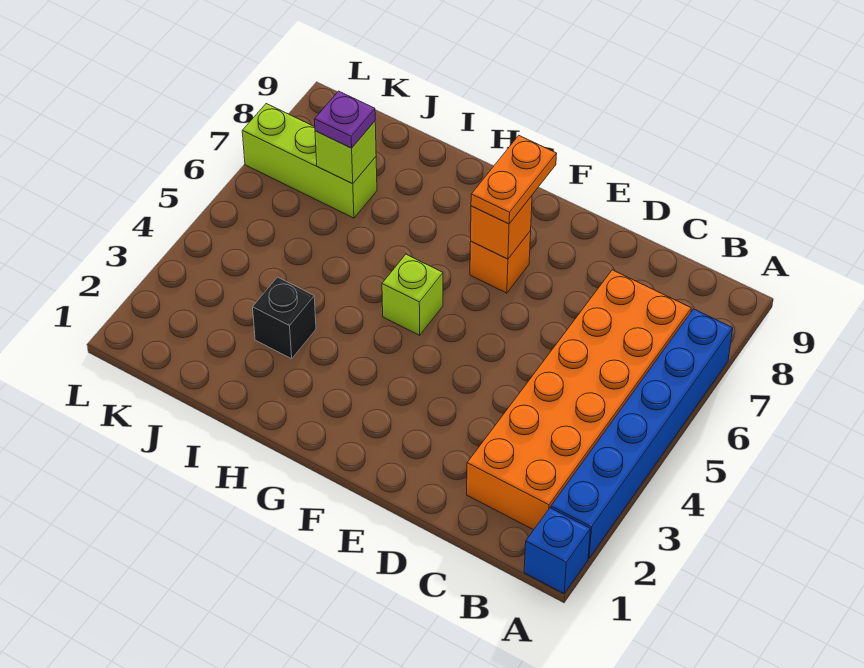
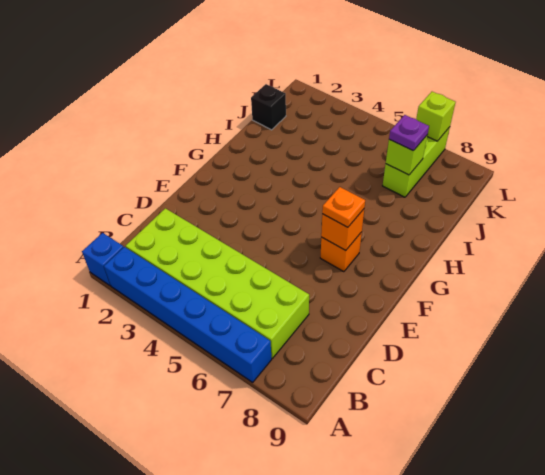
orange brick B2:C7 level 1 -> lime brick B2:C7 level 1
orange plate F7:F8 level 3 -> orange plate F7 level 3
lime brick G5 level 1 -> lime brick L7 level 2
black brick I3 level 1 -> black brick J1 level 1

